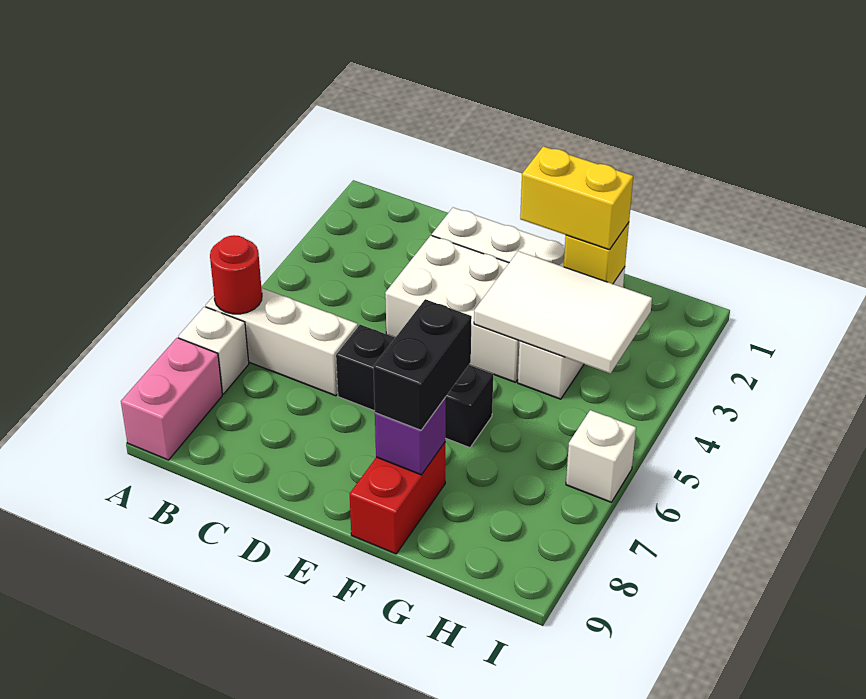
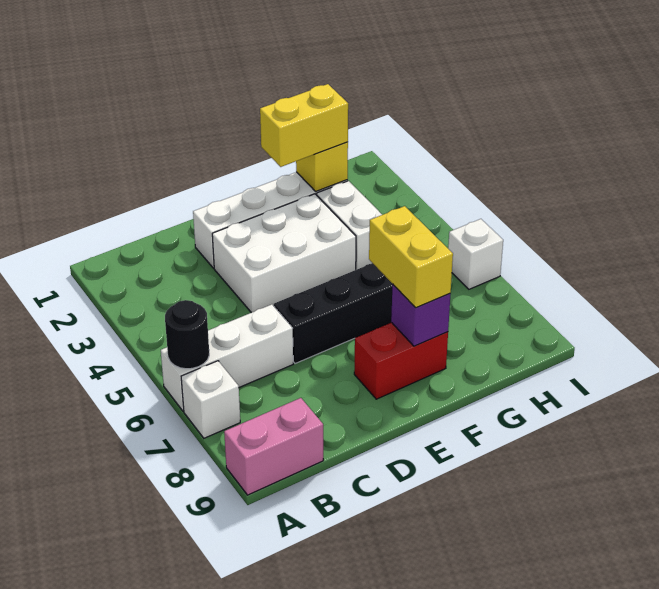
red round brick A6 level 2 -> black round brick A6 level 2
pink brick A8:A9 level 1 -> pink brick A9:B9 level 1
white tile F3:H4 level 2 -> none
black brick F7:F8 level 3 -> yellow brick F7:F8 level 3
red brick F8:F9 level 1 -> red brick E8:F8 level 1

